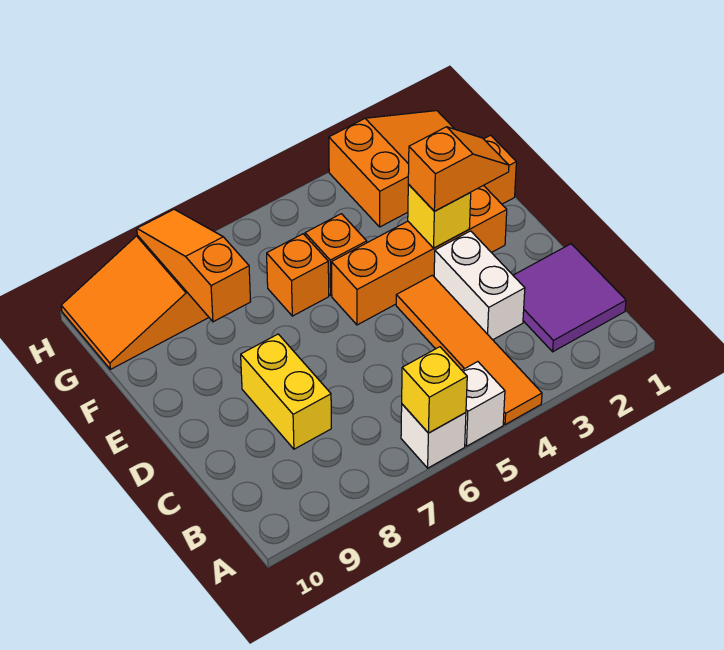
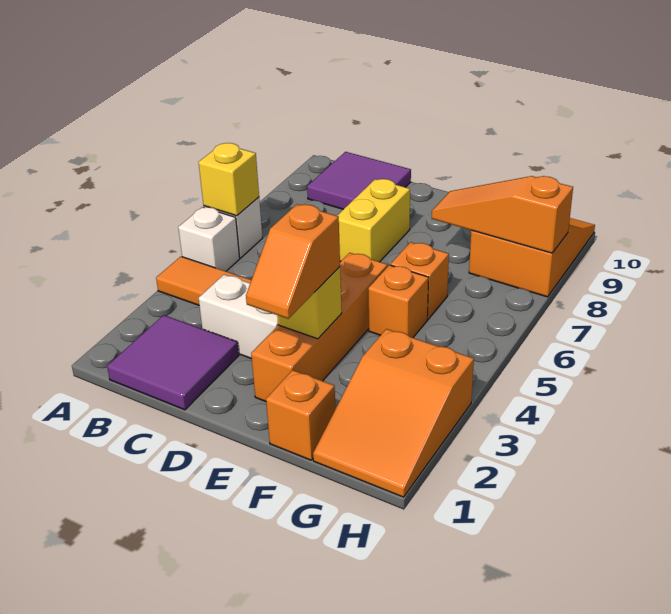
none -> purple tile B9:C10 level 1
yellow brick C8:D8 level 1 -> yellow brick D7:D8 level 1
orange slope F8:H8 level 2 top F -> orange slope F8:H8 level 2 top H

